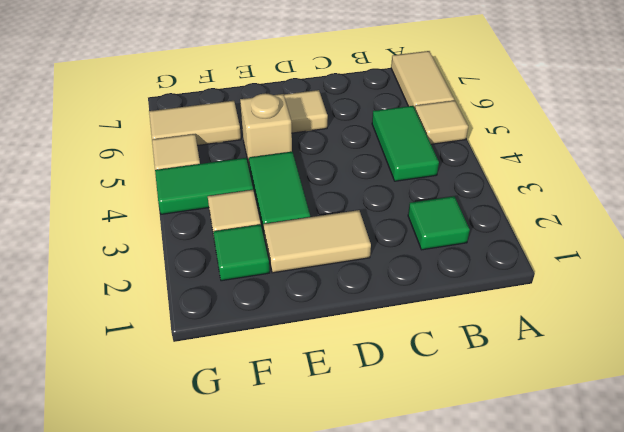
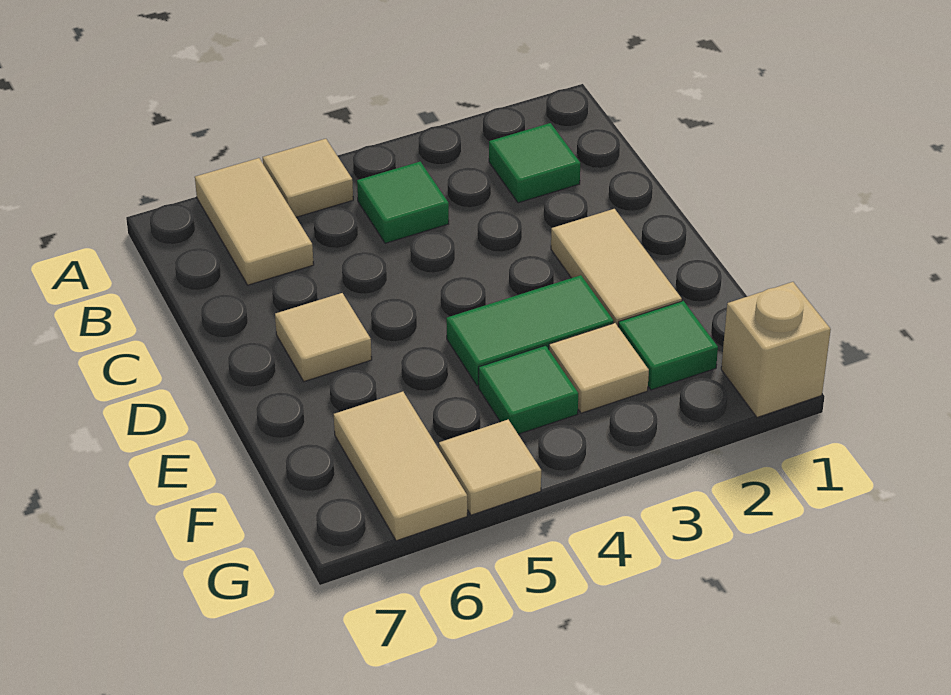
tan tile A6:A7 level 1 -> tan tile A6:B6 level 1
green tile B4:B5 level 1 -> green tile B4 level 1
tan brick E5 level 1 -> tan brick G1 level 1
green tile F4:G4 level 1 -> green tile F4 level 1

